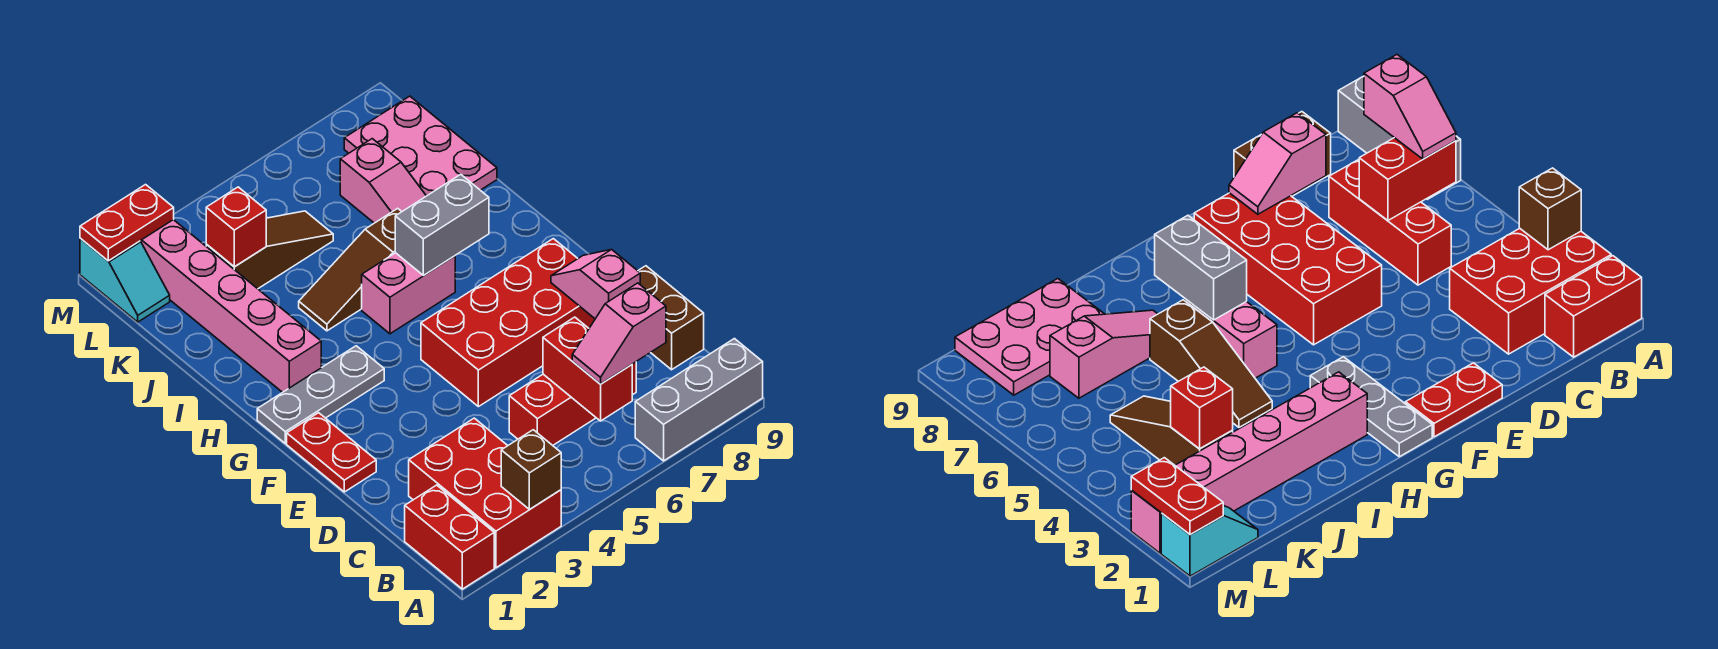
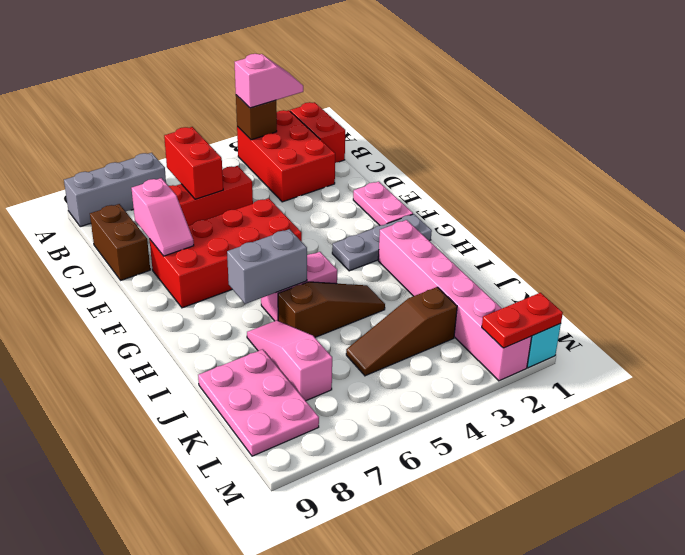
pink slope B6:B7 level 3 top 7 -> pink slope A2:A3 level 3 top 3
red plate E1:F1 level 1 -> pink plate E1:F1 level 1
red brick K3 level 2 -> none

